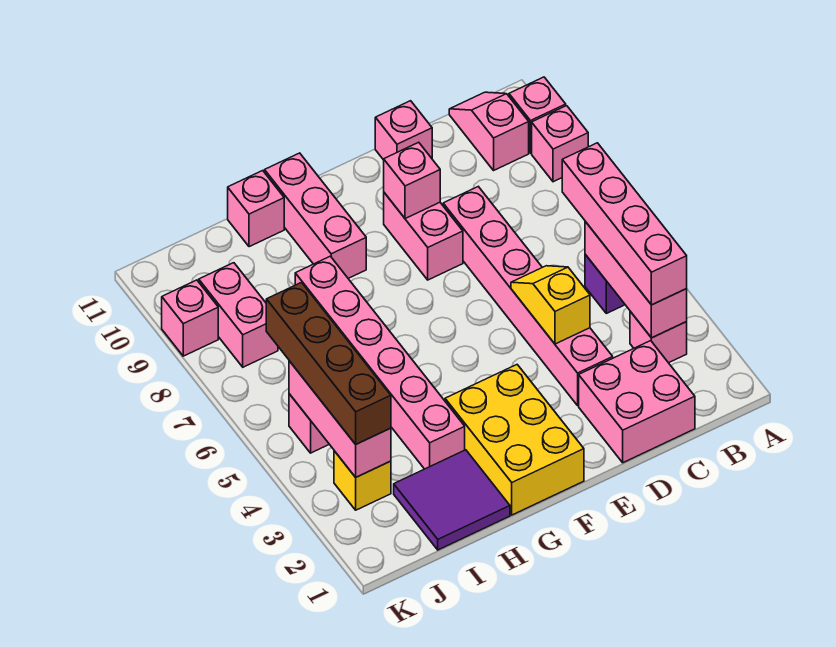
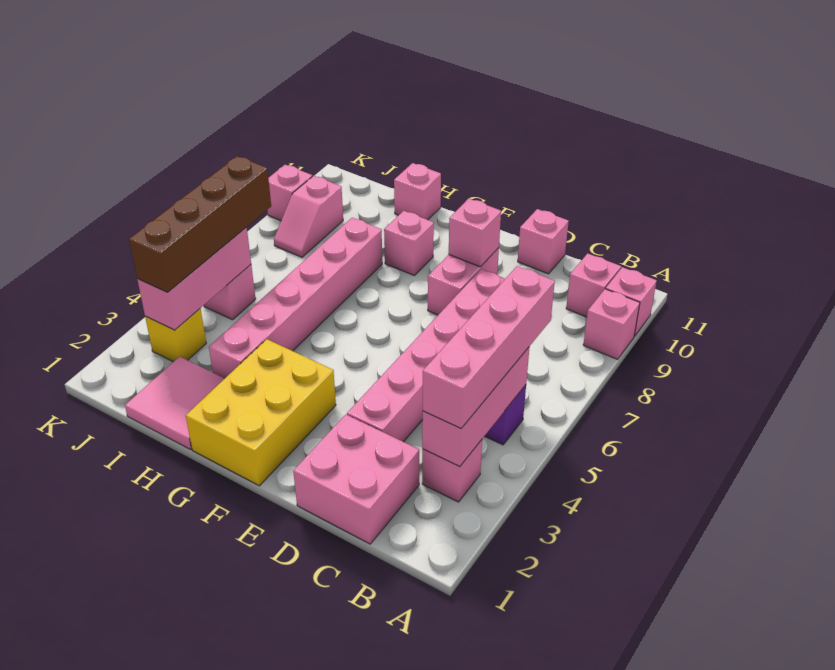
yellow slope D4:D5 level 2 top 4 -> none
pink brick G9:G11 level 1 -> pink brick G9 level 1
purple tile H1:I2 level 1 -> pink tile H1:I2 level 1
pink brick J8:J9 level 1 -> pink slope J8:J9 level 1 top 9

